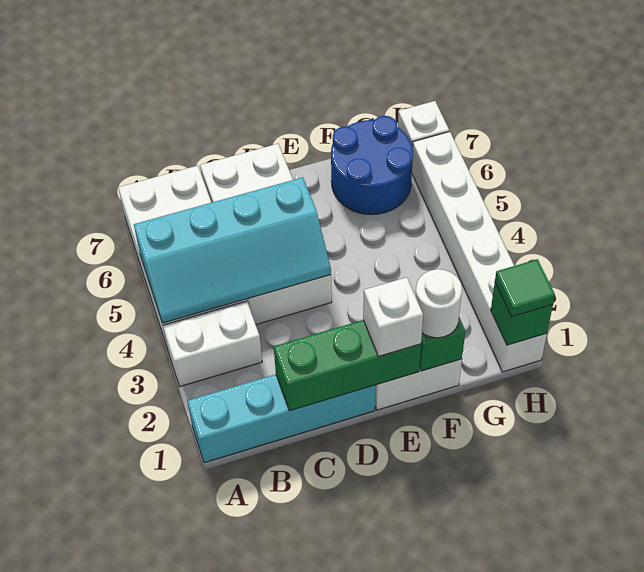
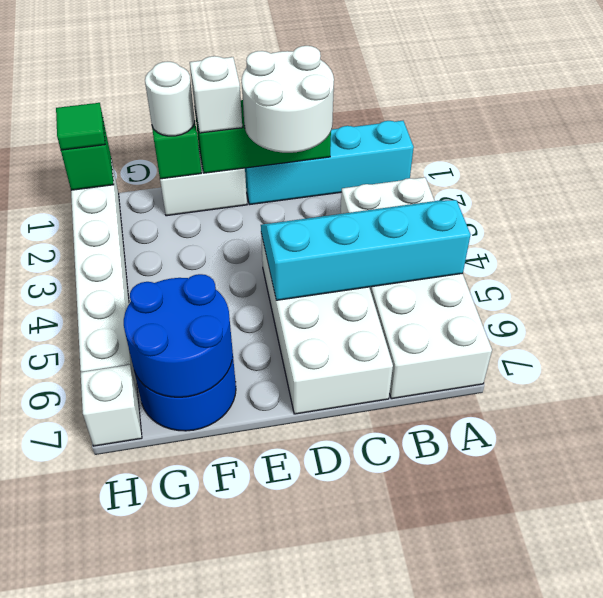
none -> white round brick C1:D2 level 3
none -> blue round brick F6:G7 level 2

